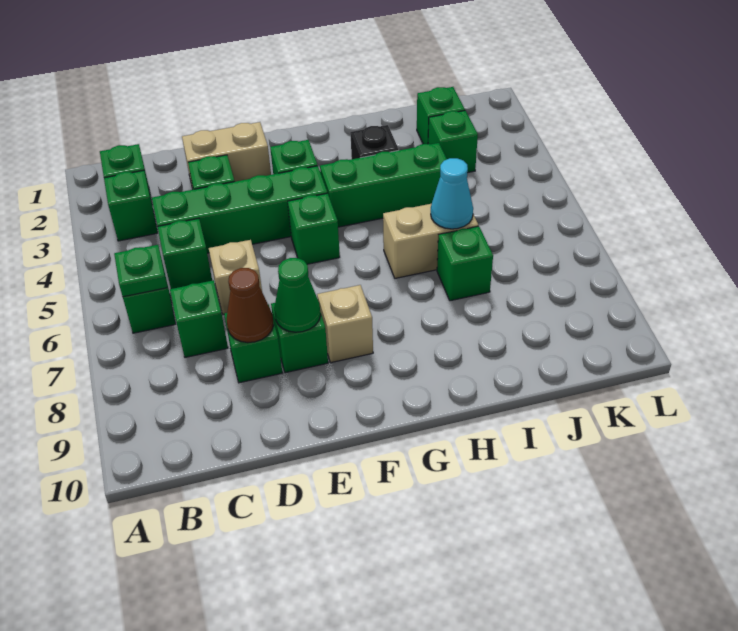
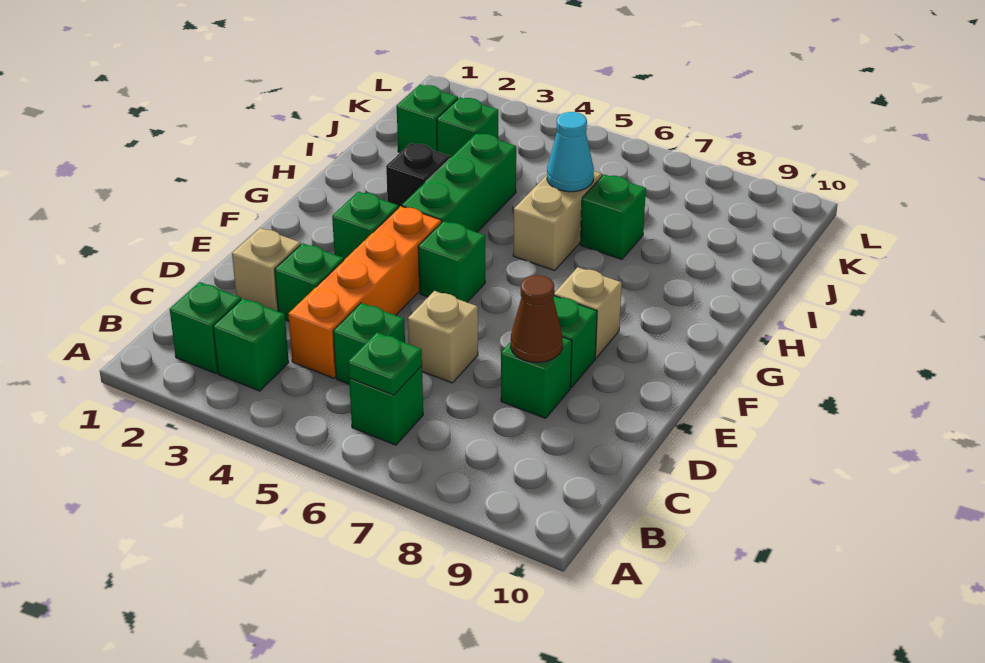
green brick C4:F4 level 1 -> orange brick C4:F4 level 1
green brick C7 level 1 -> none
tan brick D2:E2 level 1 -> tan brick D2 level 1
green cone E8 level 2 -> none

